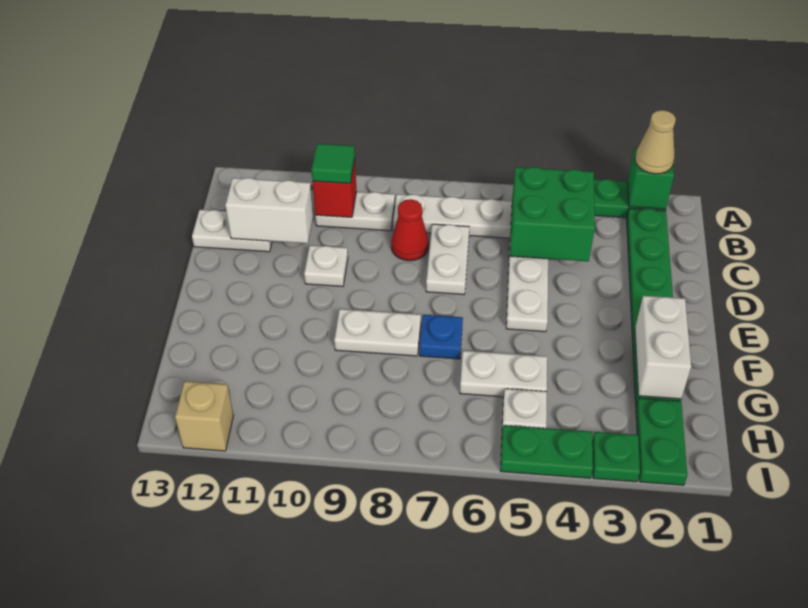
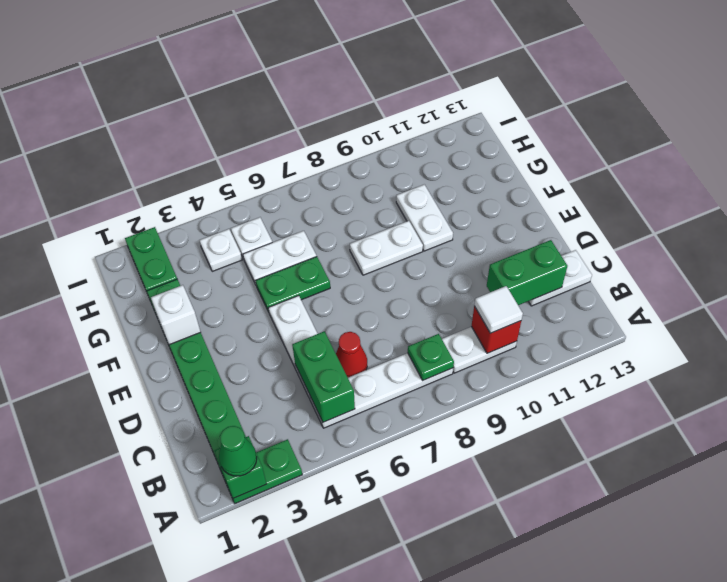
tan cone A2 level 3 -> green cone A2 level 3
green brick B4:C5 level 2 -> green brick B5:C5 level 2
green tile B10 level 3 -> white tile B10 level 3
white plate C7:D7 level 1 -> white plate F10:G10 level 1
red cone C8 level 1 -> red cone C6 level 1
white brick C11:C12 level 2 -> green brick C11:C12 level 2
white plate D10 level 1 -> white plate H4 level 1
white brick F2:G2 level 2 -> white brick F2 level 2
blue plate F7 level 1 -> none
green plate I3 level 1 -> green plate B8 level 2
green plate I4:I5 level 1 -> green plate F5:F6 level 1
tan brick I12 level 1 -> none

